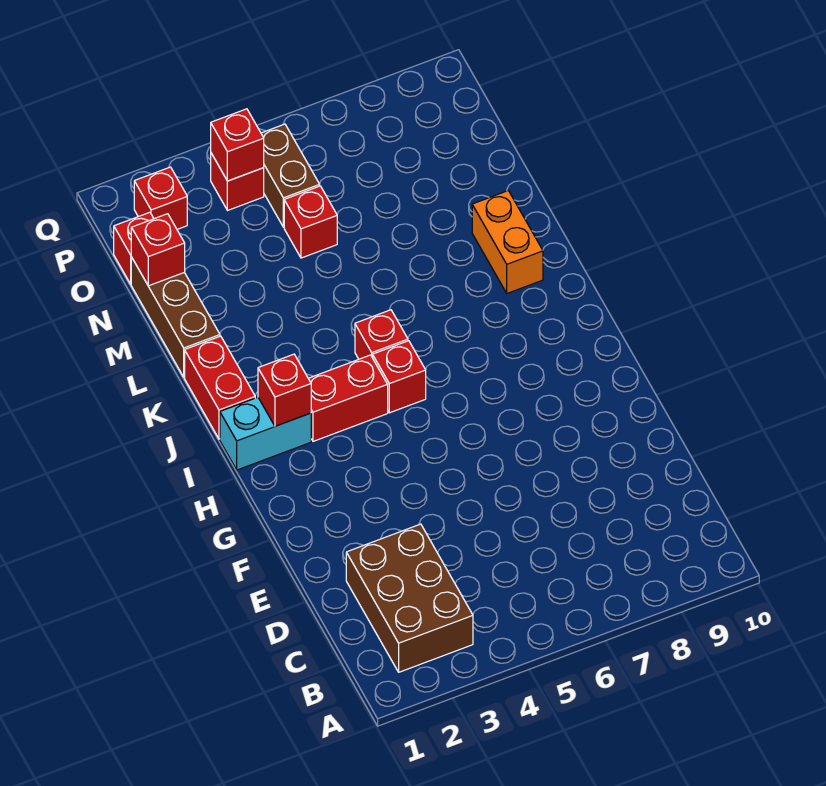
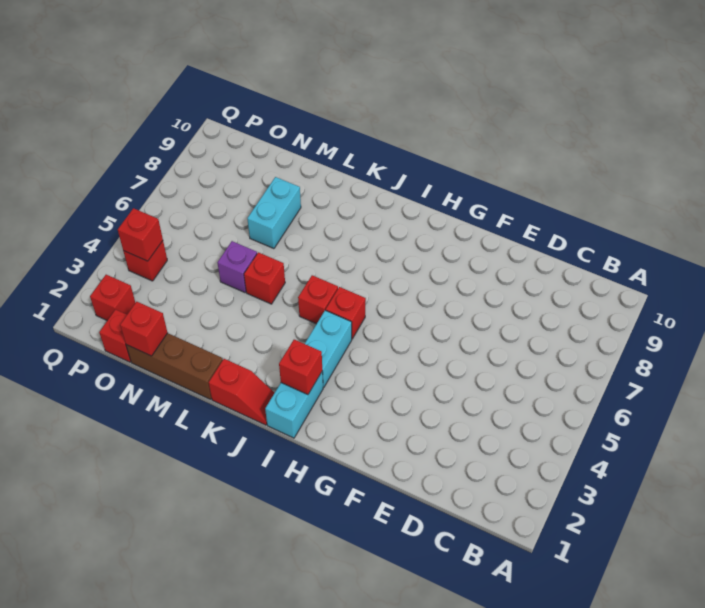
brown brick B2:D3 level 1 -> none
red brick I3:I4 level 1 -> cyan brick I3:I4 level 1
red brick J1:K1 level 1 -> red slope J1:K1 level 1 top K
orange brick K9:L9 level 1 -> none
none -> purple brick M5 level 1
none -> cyan brick M7:M8 level 1
red brick N5 level 1 -> red brick L5 level 1
brown brick O5:P5 level 1 -> none

